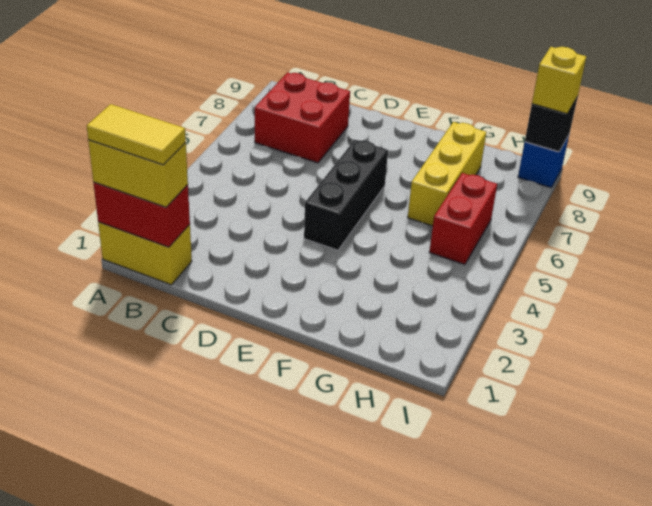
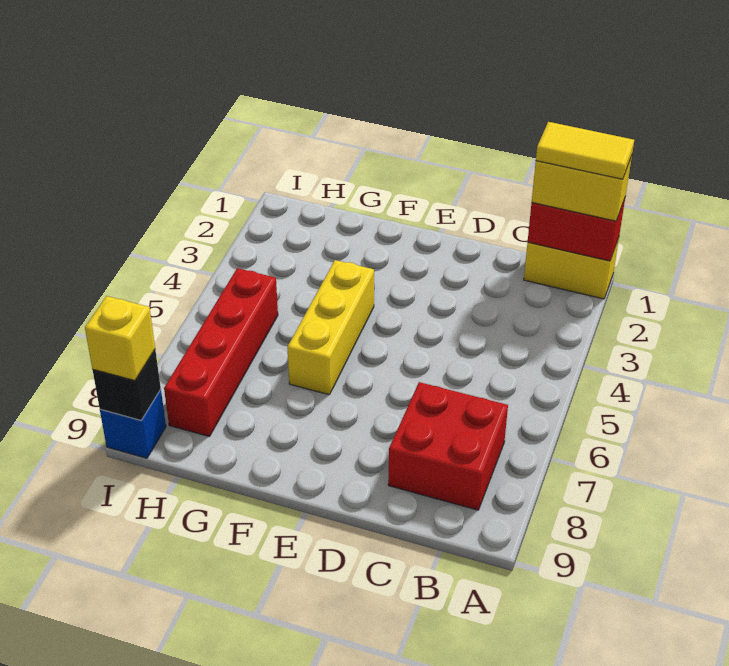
black brick E4:E6 level 1 -> none
yellow brick G6:G8 level 1 -> yellow brick F4:F6 level 1
red brick H5:H6 level 1 -> red brick H5:H8 level 1

